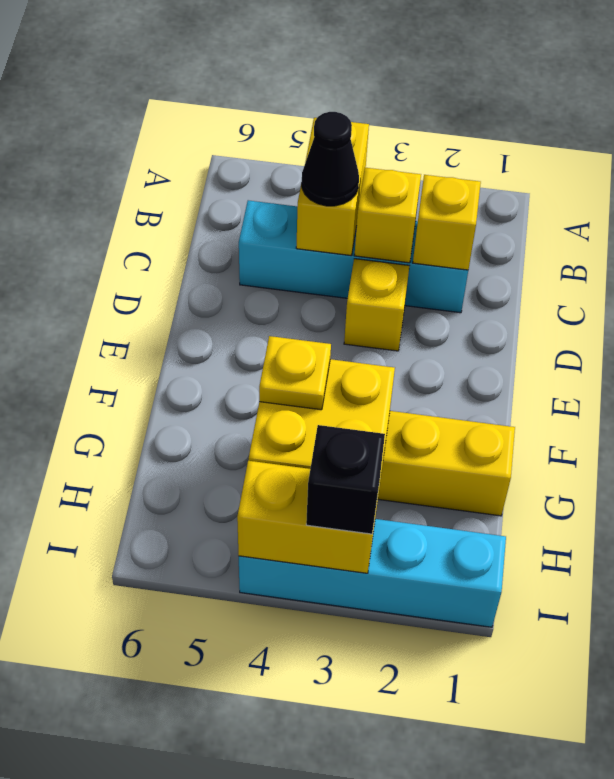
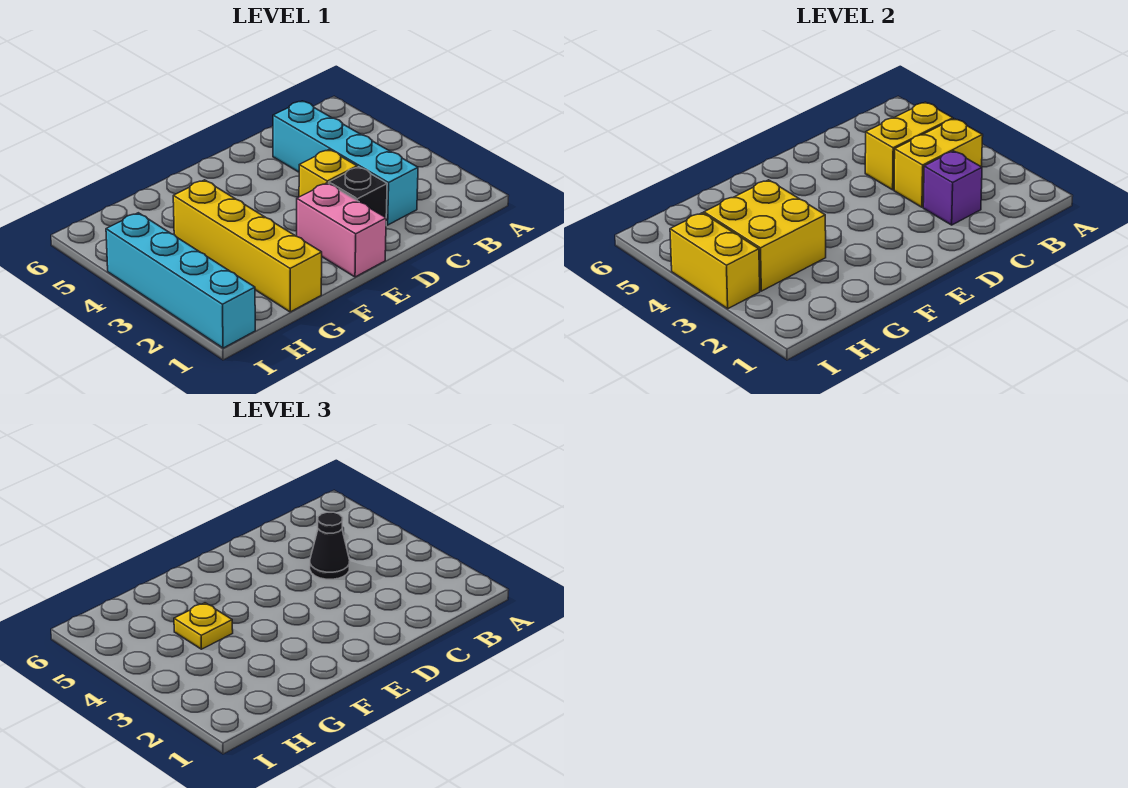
yellow brick C2 level 2 -> purple brick C2 level 2
yellow brick C3 level 2 -> yellow brick B3:C3 level 2
none -> pink brick E1:E2 level 1
black brick I3 level 3 -> black brick D2 level 1

